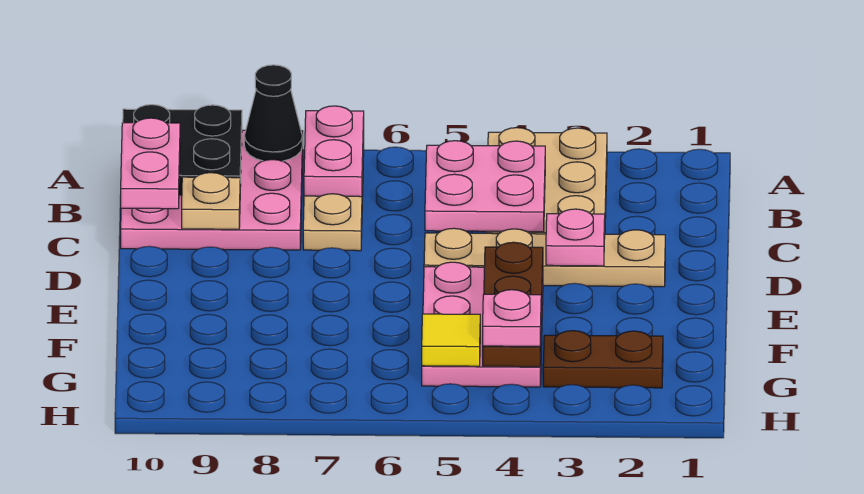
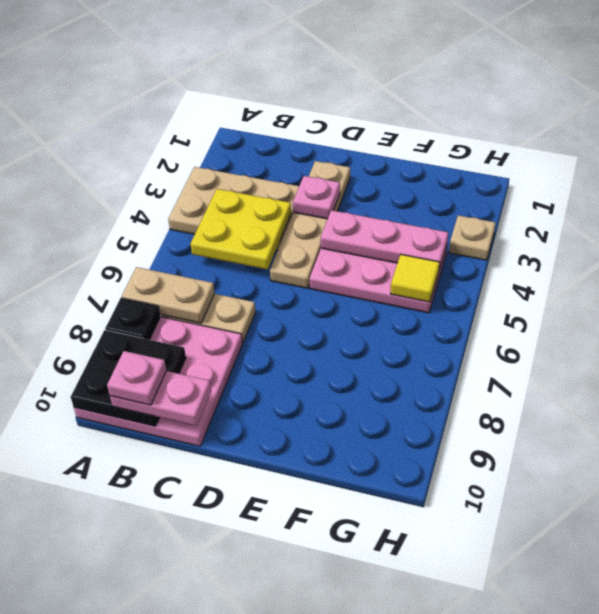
pink plate A7:B7 level 2 -> tan plate A7:B7 level 2
black cone A8 level 2 -> black plate A8 level 2
pink plate B4:C5 level 2 -> yellow plate B4:C5 level 2
tan plate C9 level 2 -> tan plate H3 level 1
brown plate E4:G4 level 2 -> pink plate E4:G4 level 2
brown plate G2:G3 level 1 -> none
pink plate G4 level 3 -> pink plate B10 level 4

